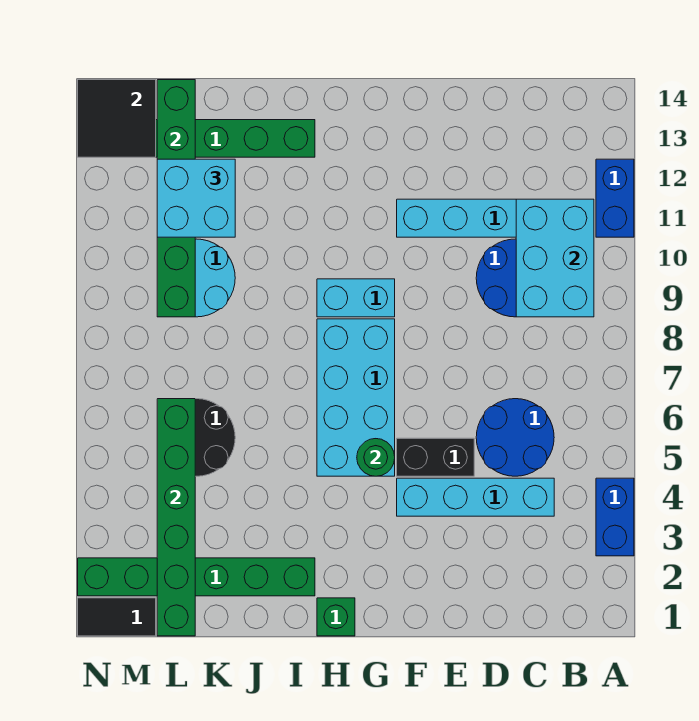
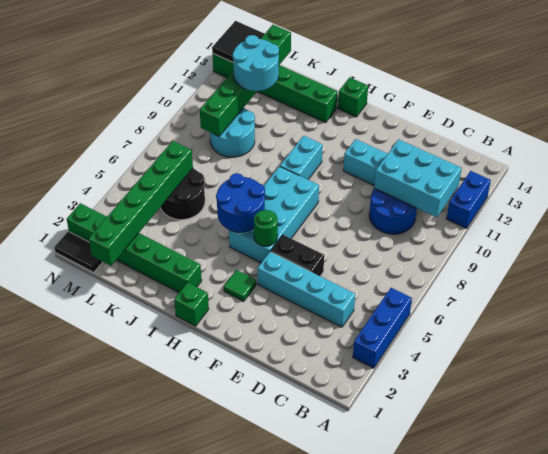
blue brick A3:A4 level 1 -> blue brick A3:A5 level 1
cyan brick B9:C11 level 2 -> cyan brick B10:D11 level 2
blue round brick C5:D6 level 1 -> blue round brick H5:I6 level 2
none -> green tile G3 level 1
cyan brick G9:H9 level 1 -> cyan brick H9:H10 level 1
none -> green brick H14 level 1
cyan brick K11:L12 level 3 -> cyan round brick K11:L12 level 3

